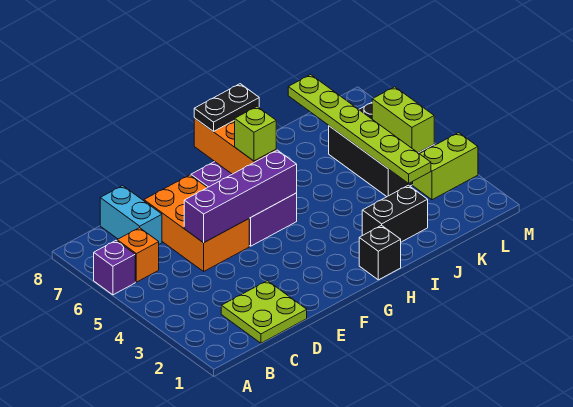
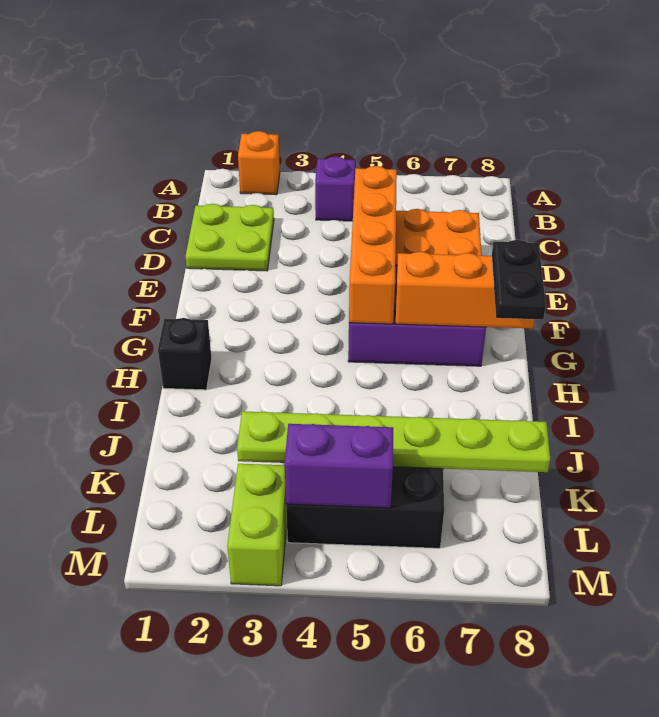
purple brick A6 level 1 -> purple brick B4 level 1
orange brick B6 level 1 -> orange brick A2 level 1
cyan brick C7:C8 level 1 -> none
purple brick D5:G5 level 2 -> orange brick D5:G5 level 2
lime brick G6 level 3 -> none
black brick I2:J2 level 1 -> none
lime brick L4:L5 level 2 -> purple brick L4:L5 level 2

